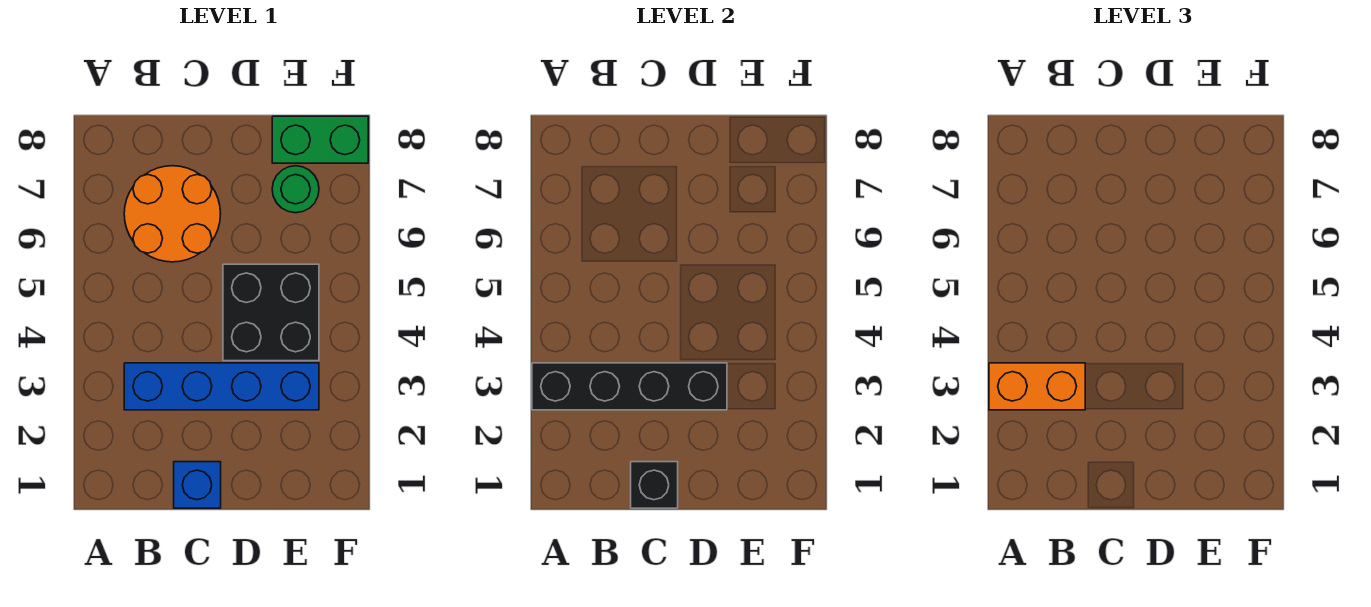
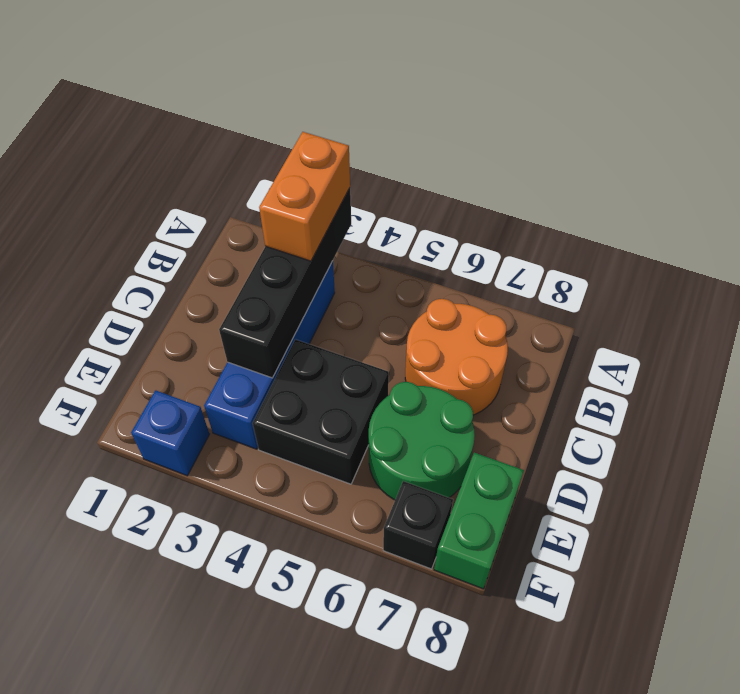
blue brick C1 level 1 -> blue brick F2 level 1
black brick C1 level 2 -> black brick F7 level 1
green round brick E7 level 1 -> green round brick D6:E7 level 1

